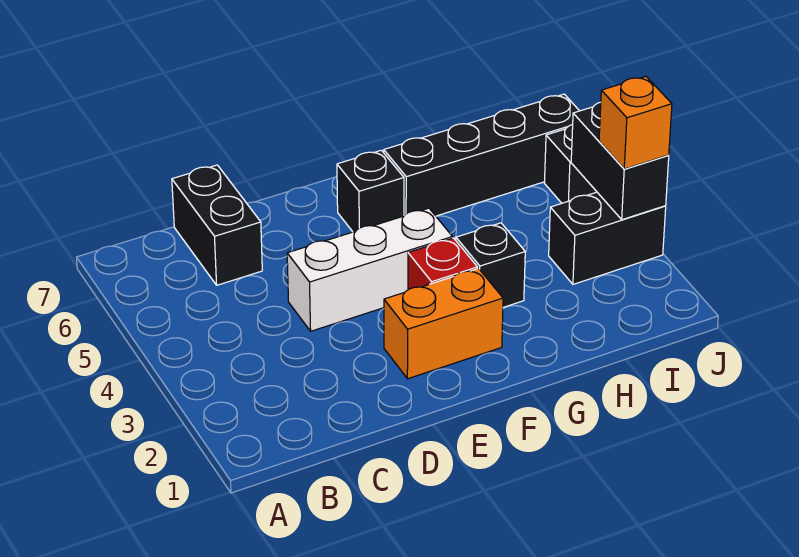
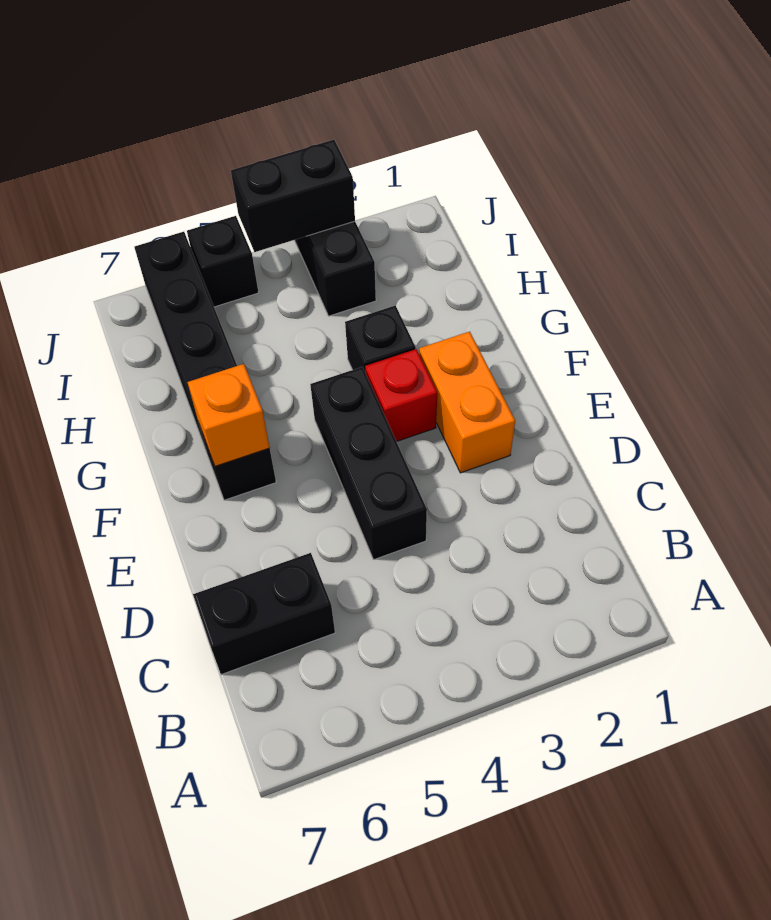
white brick D4:F4 level 1 -> black brick D4:F4 level 1
orange brick J3 level 3 -> orange brick F6 level 2

